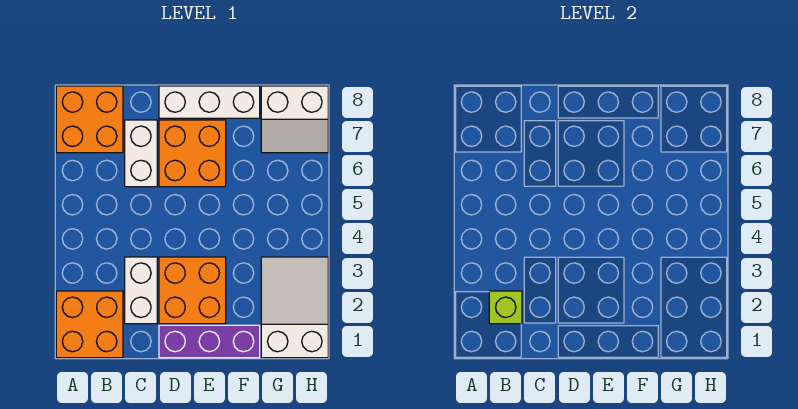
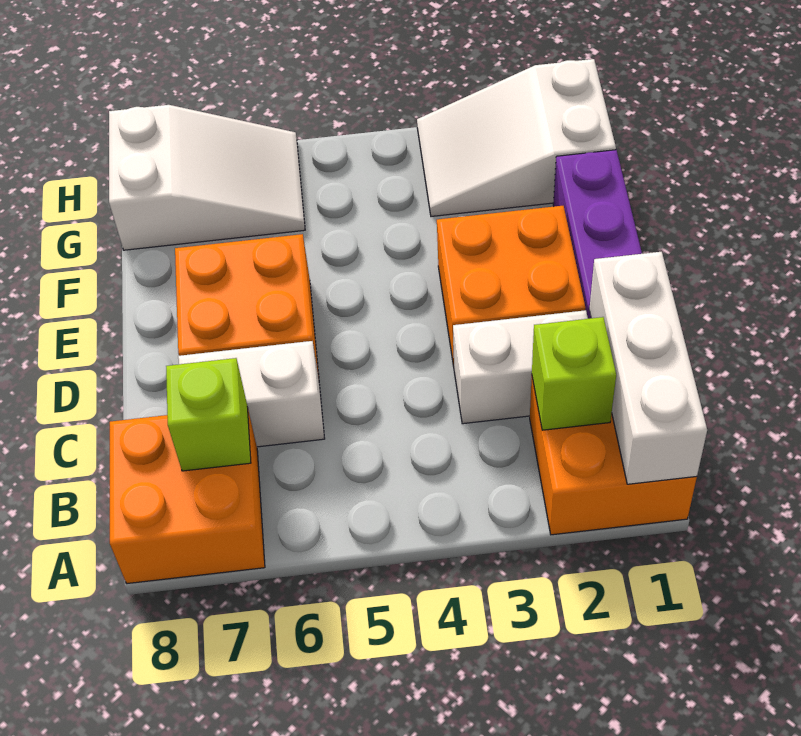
none -> lime brick B7 level 2
white brick D8:F8 level 1 -> white brick A1:C1 level 2
white slope G7:H8 level 1 top 8 -> white slope G6:H8 level 1 top 8

